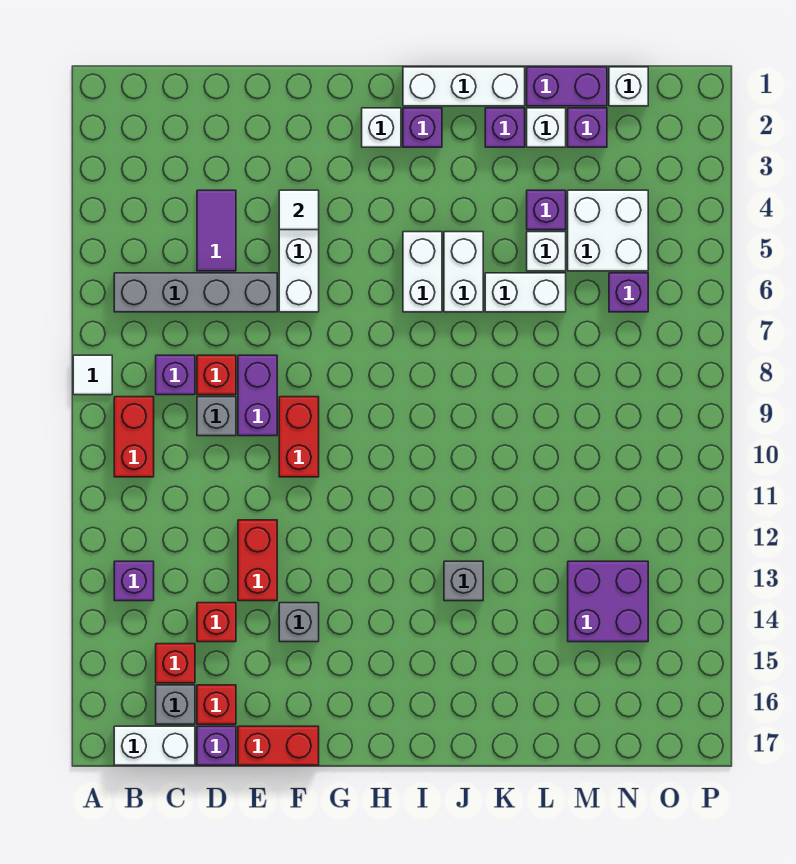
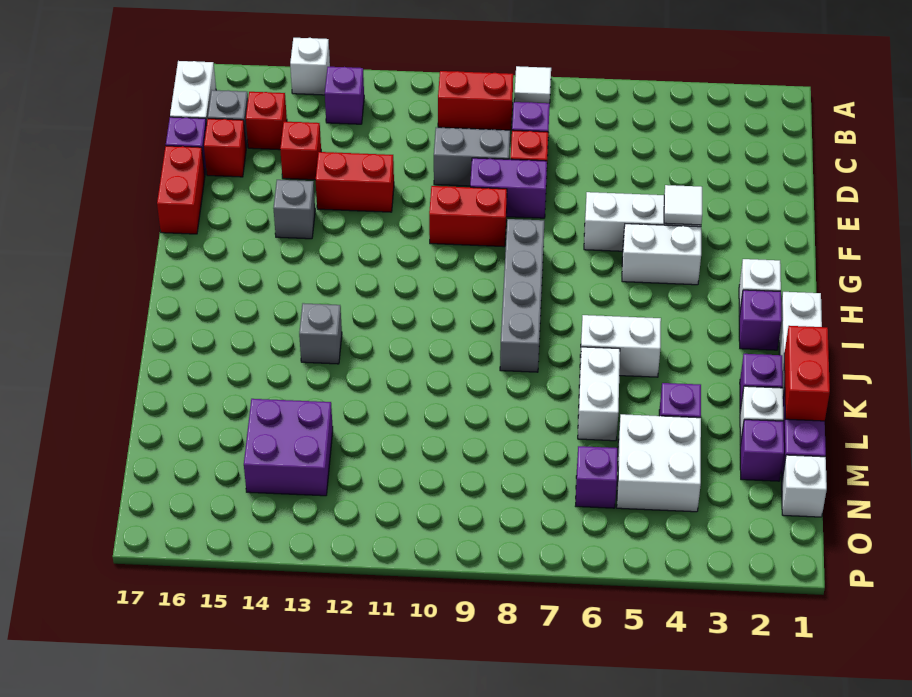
grey brick B6:E6 level 1 -> grey brick G8:J8 level 1
purple tile D4:D5 level 1 -> none
grey brick D9 level 1 -> grey brick D9:D10 level 1
white brick I5:I6 level 1 -> white brick G4:G5 level 1
none -> red brick K1:L1 level 2
white brick L5 level 1 -> white brick A14 level 1

